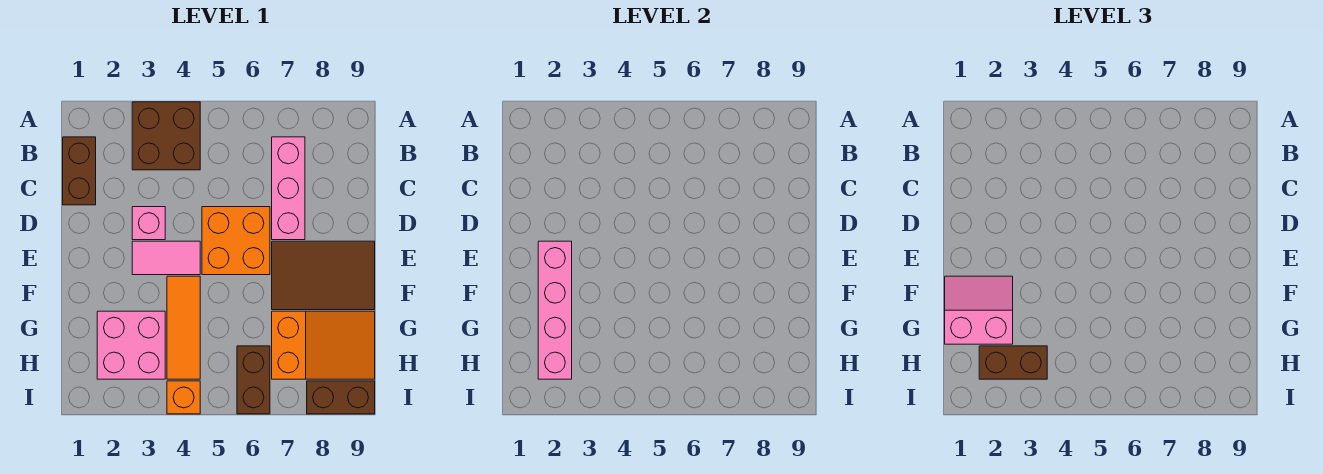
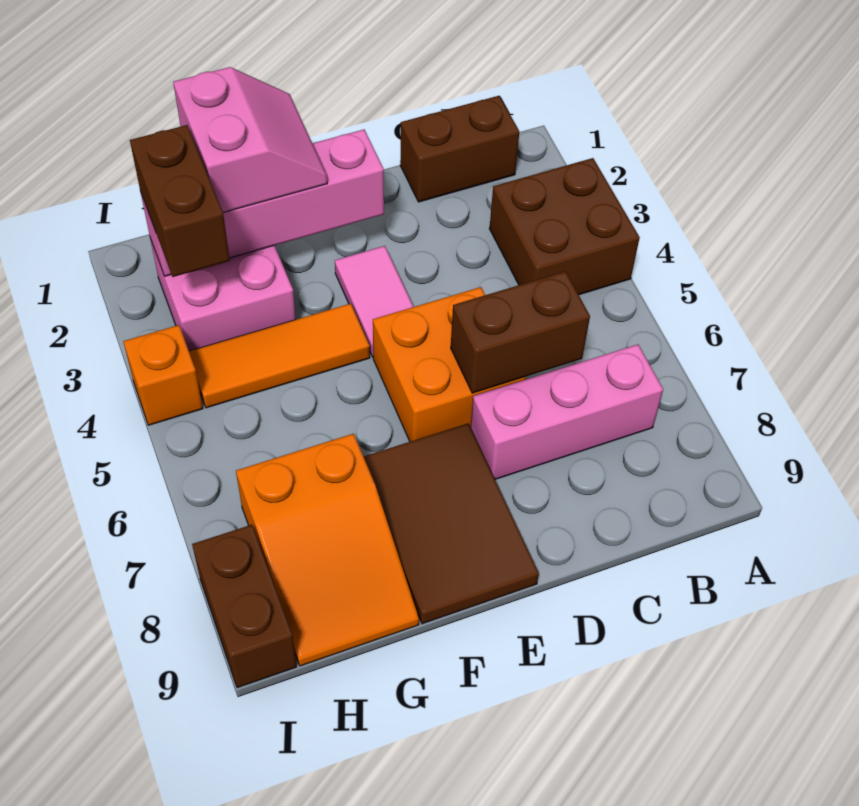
pink brick D3 level 1 -> none
brown brick H6:I6 level 1 -> brown brick C6:D6 level 2

